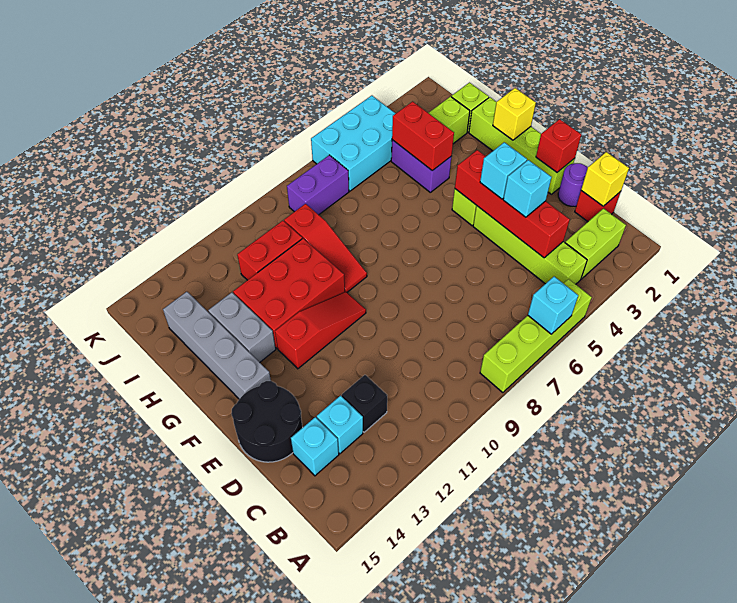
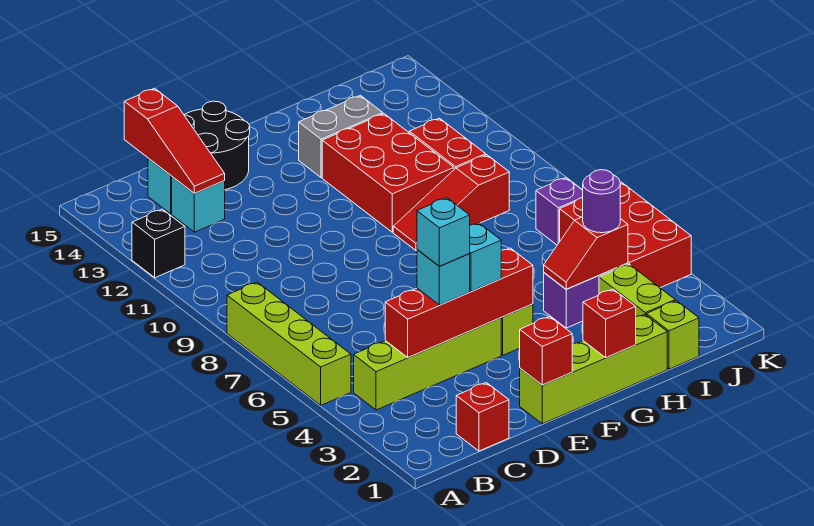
cyan brick A6 level 2 -> cyan brick D4 level 4
lime brick B2:B3 level 1 -> none
yellow brick C1 level 2 -> none
black brick C12 level 1 -> black brick A12 level 1
purple round brick D1 level 1 -> purple round brick I4 level 3
red slope F10:F12 level 1 top 12 -> red slope C13:C15 level 2 top 15
grey brick F14:I14 level 1 -> none
yellow brick G1 level 2 -> red brick G1 level 2
red brick H4:I4 level 2 -> red slope H4:I4 level 2 top I
cyan brick J4:K6 level 1 -> red brick J4:K6 level 1
purple brick J7:J8 level 1 -> purple brick J7 level 1

